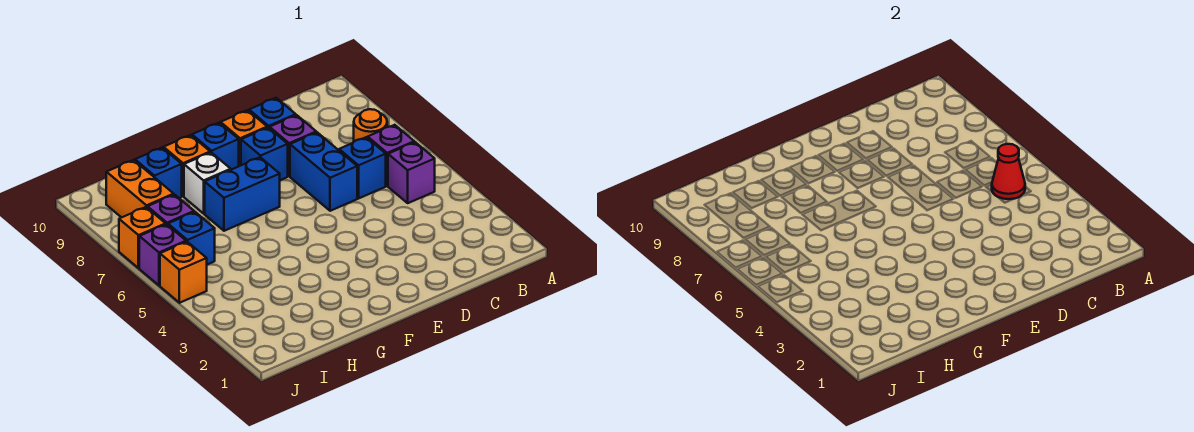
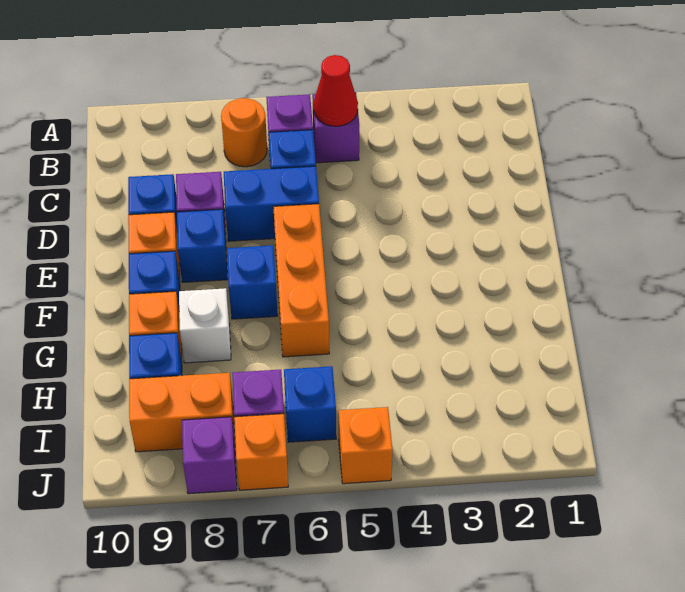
none -> orange brick E6:G6 level 1
blue brick F7:G7 level 1 -> blue brick F7 level 1
purple brick J6 level 1 -> purple brick J8 level 1

